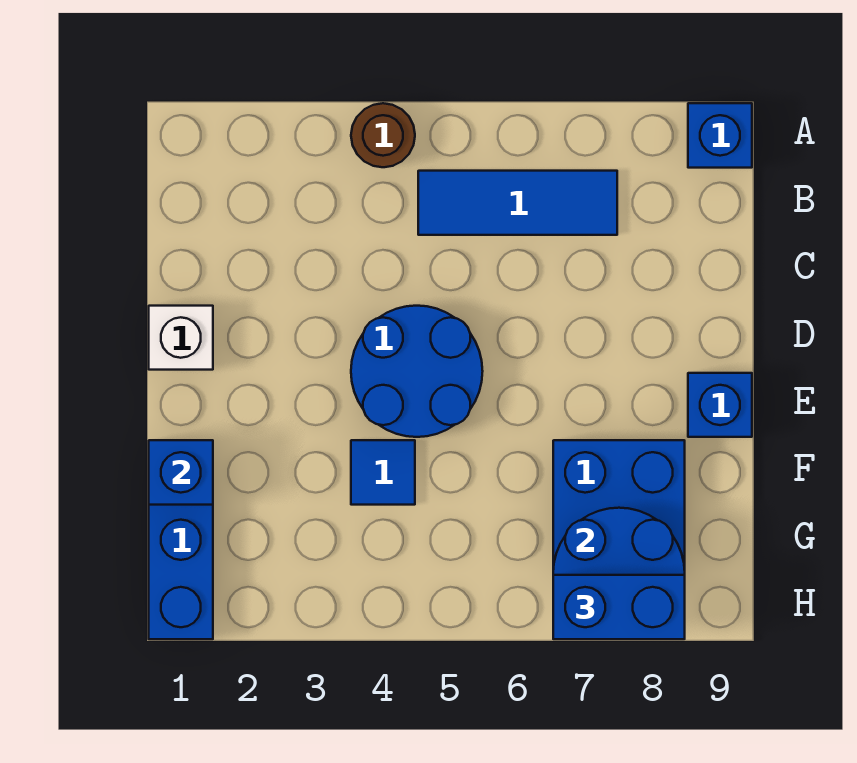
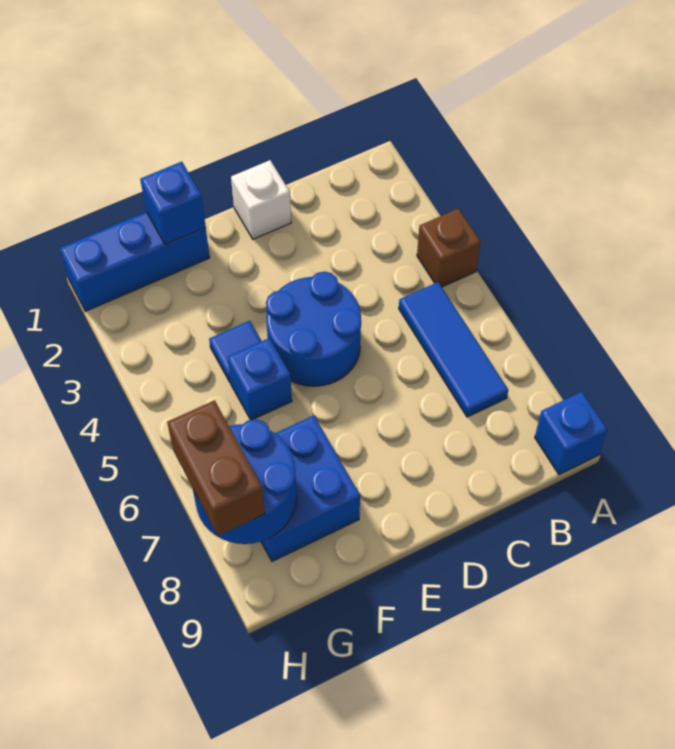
brown round brick A4 level 1 -> brown brick A4 level 1
blue brick E9 level 1 -> blue brick F5 level 1
blue brick H7:H8 level 3 -> brown brick H7:H8 level 3

